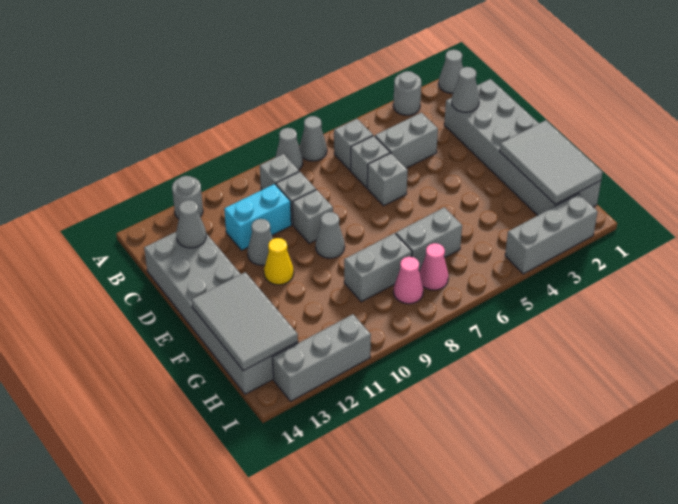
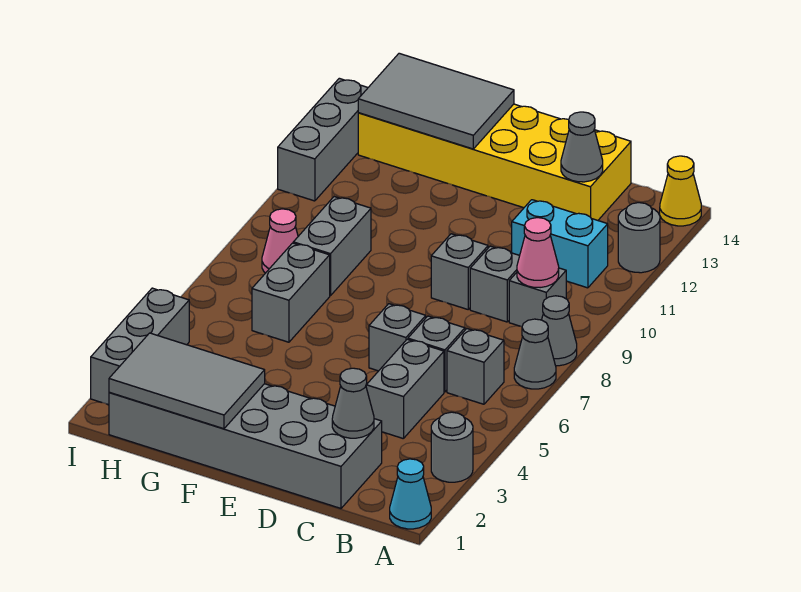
grey cone A1 level 1 -> cyan cone A1 level 1
cyan brick C10:C11 level 1 -> cyan brick B11:C11 level 1
grey brick C13:H14 level 1 -> yellow brick C13:H14 level 1
grey cone D11 level 1 -> none
grey cone E9 level 1 -> none
yellow cone E11 level 1 -> yellow cone A14 level 1
pink cone H7 level 1 -> pink cone B9 level 2

